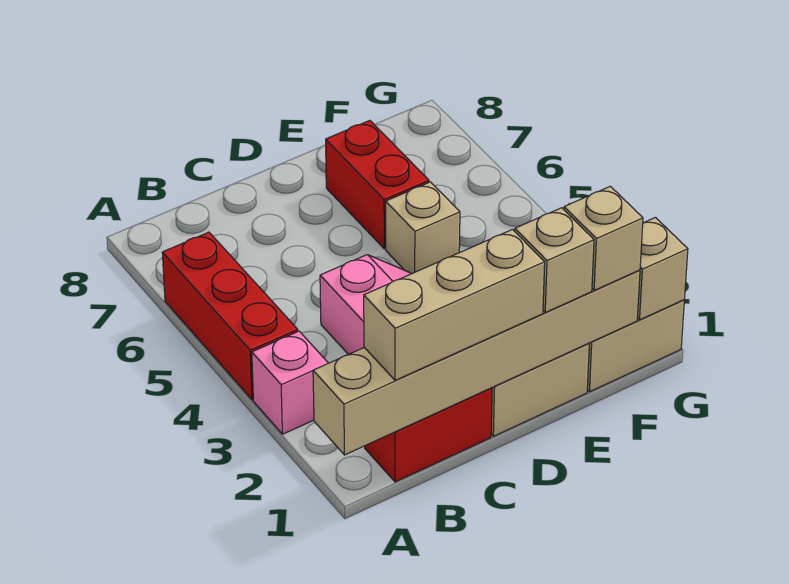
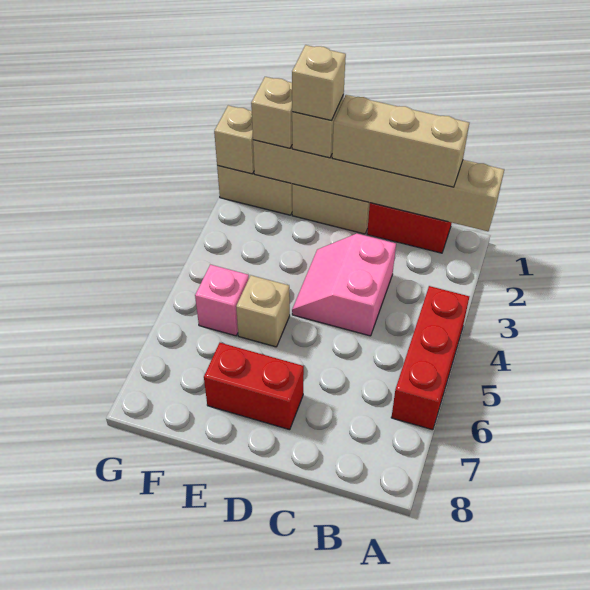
pink brick A3 level 1 -> pink brick F5 level 1
none -> tan brick E1 level 4
red brick E6:E7 level 1 -> red brick D7:E7 level 1

